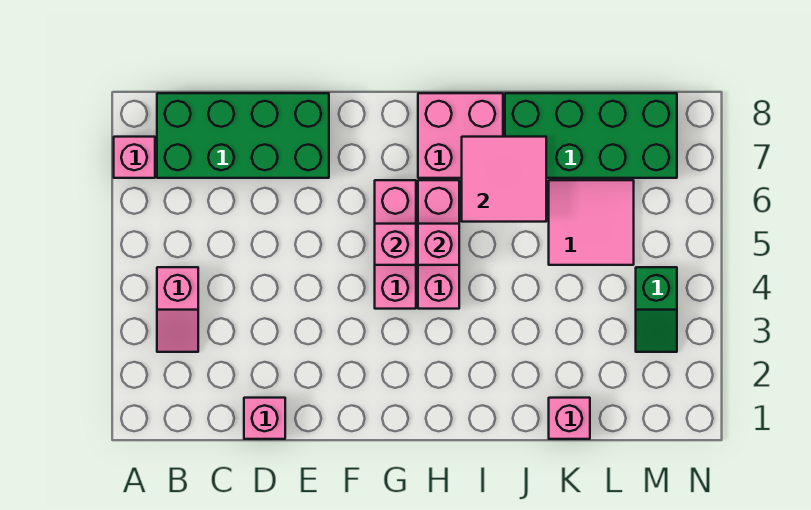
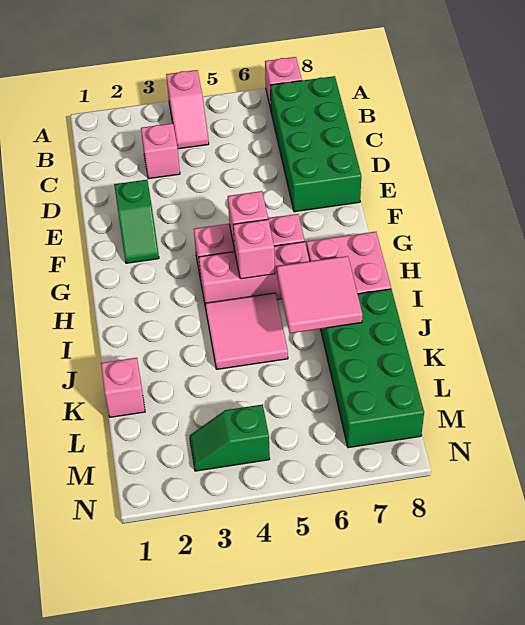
pink slope B3:B4 level 1 top 4 -> pink slope A4:B4 level 1 top A
pink brick D1 level 1 -> pink brick C3 level 1
none -> green slope E2:F2 level 1 top E
pink tile K5:L6 level 1 -> pink tile I4:J5 level 1

